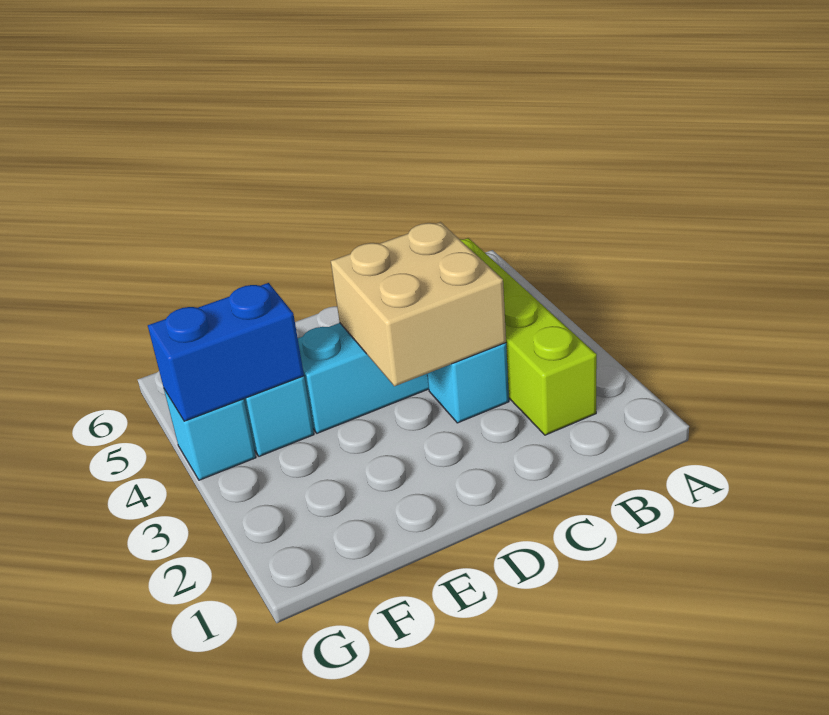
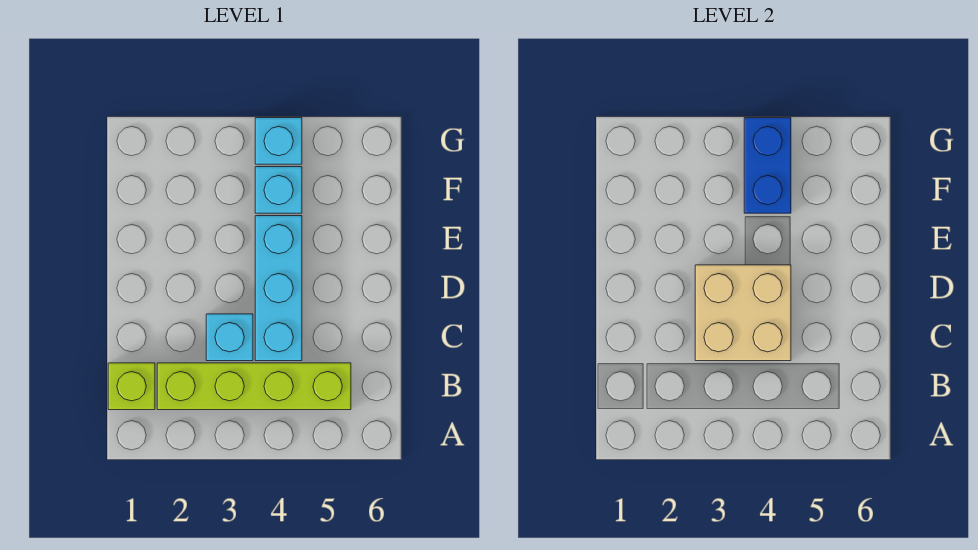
none -> lime brick B1 level 1

